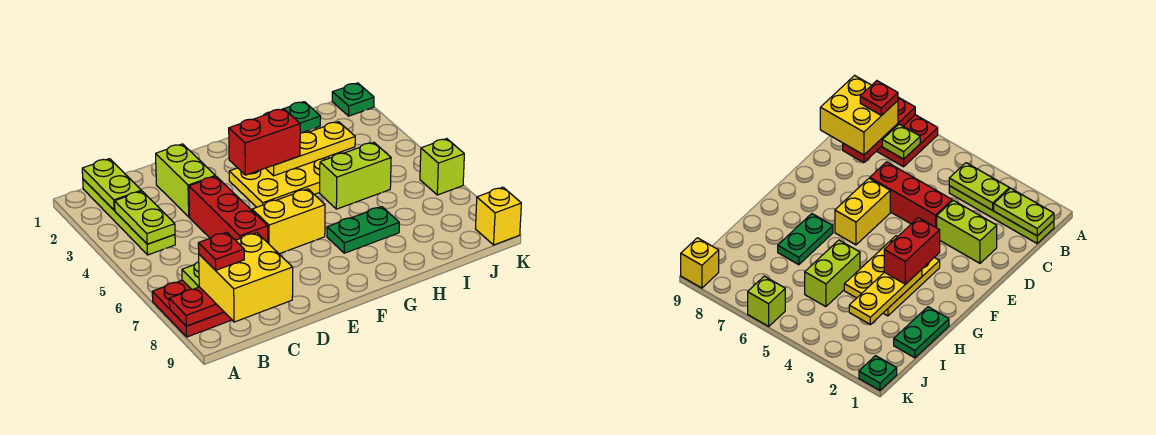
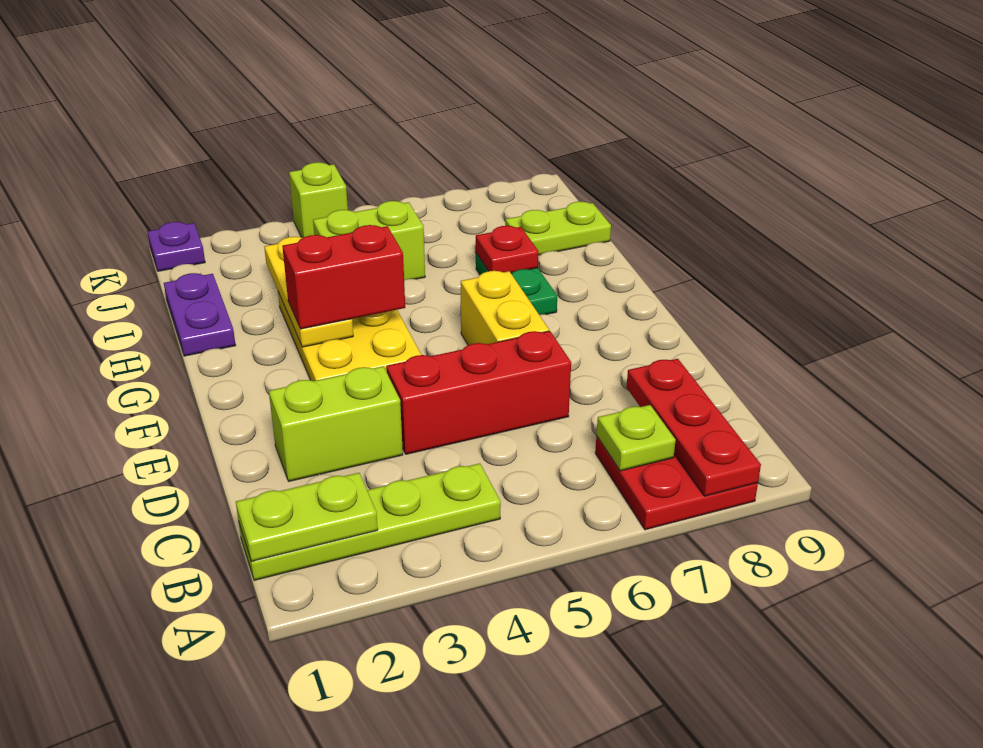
lime plate B3:B4 level 2 -> lime plate I8:I9 level 1
yellow brick B8:C9 level 3 -> none
red plate B8 level 4 -> red plate H7 level 2
red brick F3:G3 level 3 -> red brick G3:G4 level 3
green plate H1:I1 level 1 -> purple plate H1:I1 level 1
lime brick H5:I5 level 1 -> lime brick I4:I5 level 1
green plate K1 level 1 -> purple plate K1 level 1
lime brick K6 level 1 -> lime brick K4 level 1
yellow brick K9 level 1 -> none

